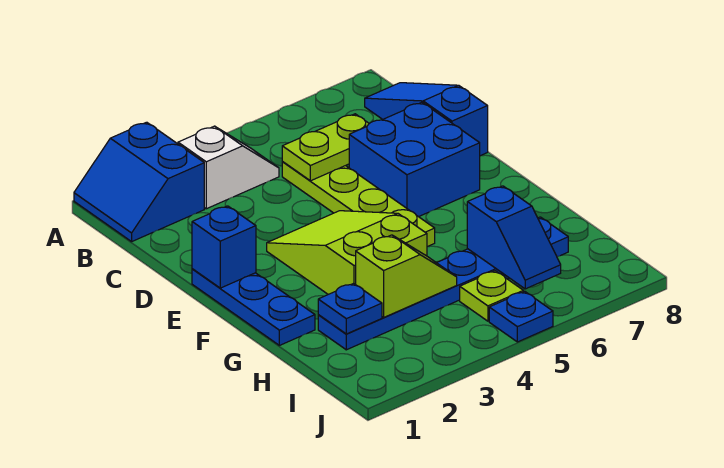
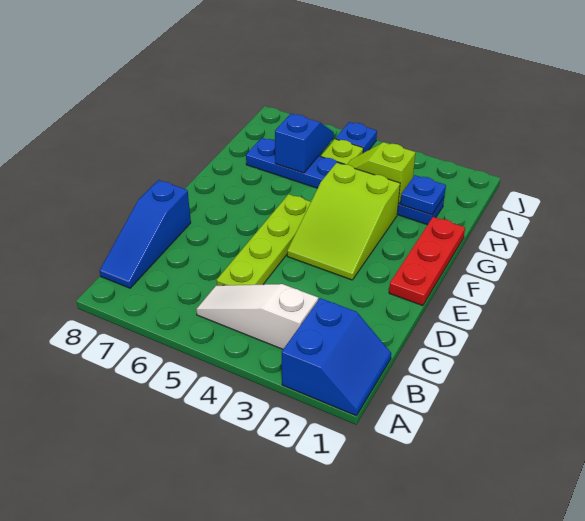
white slope B3:B4 level 1 top 3 -> white slope B3:B5 level 1 top 3
lime plate C5:C6 level 2 -> none
blue brick D6:E7 level 1 -> none
blue plate E1:G1 level 1 -> red plate E1:G1 level 1
blue brick E1 level 2 -> none

